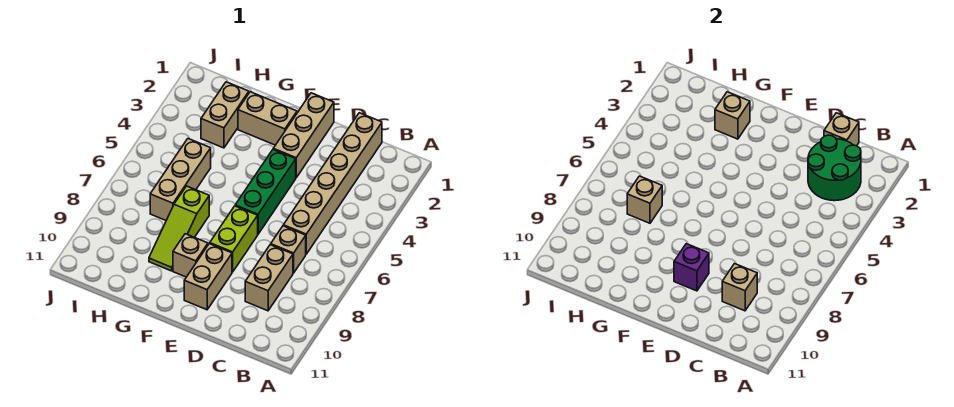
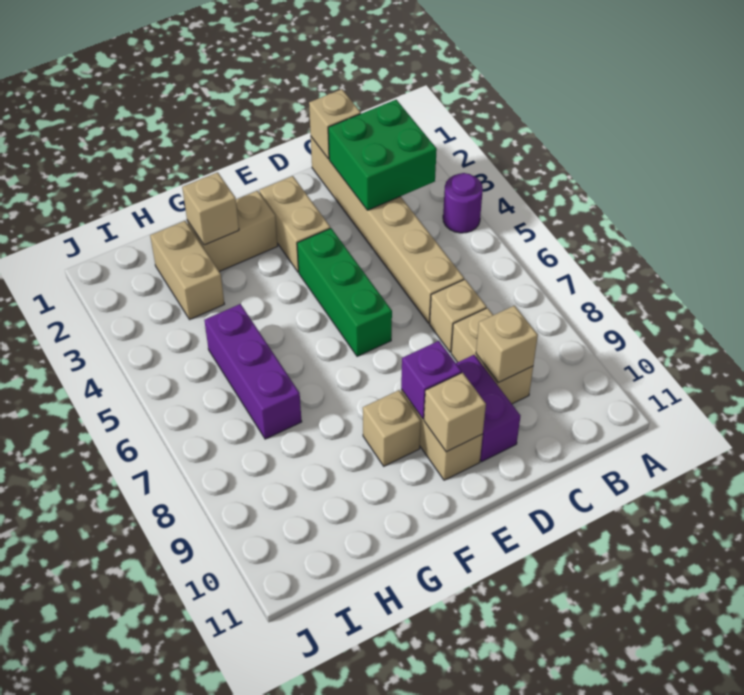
none -> purple round brick A4 level 1
green round brick B2:C3 level 2 -> green brick B2:C3 level 2
none -> purple brick D9:D10 level 1
tan brick E1:E3 level 1 -> tan brick E2:E3 level 1
lime brick E7:E8 level 1 -> none
lime slope G7:G9 level 1 top 7 -> none
tan brick H5:H7 level 1 -> purple brick H5:H7 level 1
tan brick H7 level 2 -> tan brick E10 level 2

